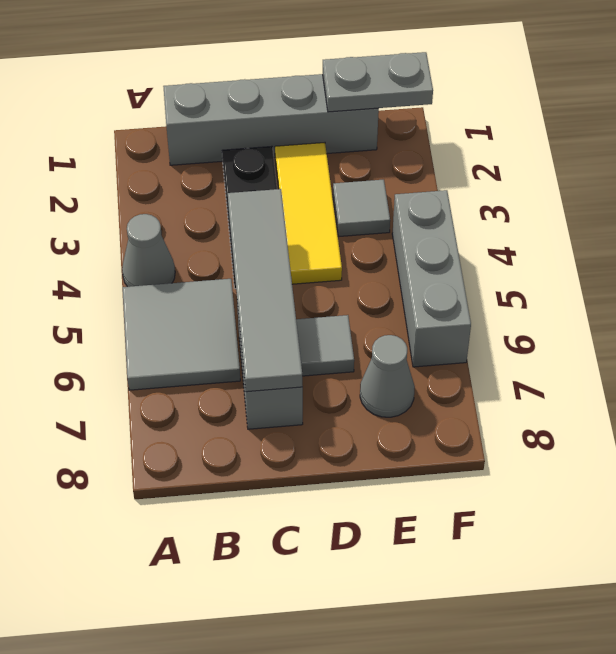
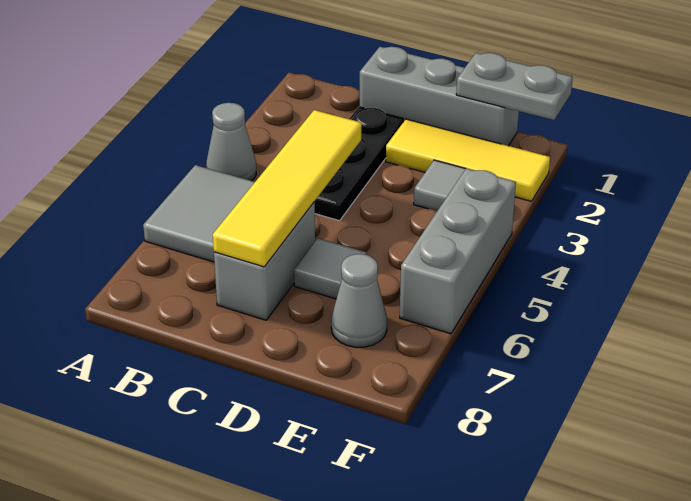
grey brick B1:E1 level 1 -> grey brick C1:E1 level 1
grey tile C4:C7 level 2 -> yellow tile C4:C7 level 2
yellow tile D2:D4 level 1 -> yellow tile D2:F2 level 1

